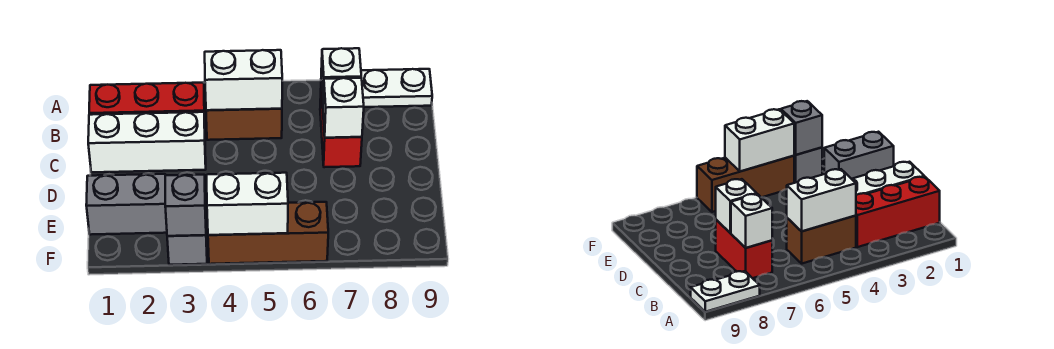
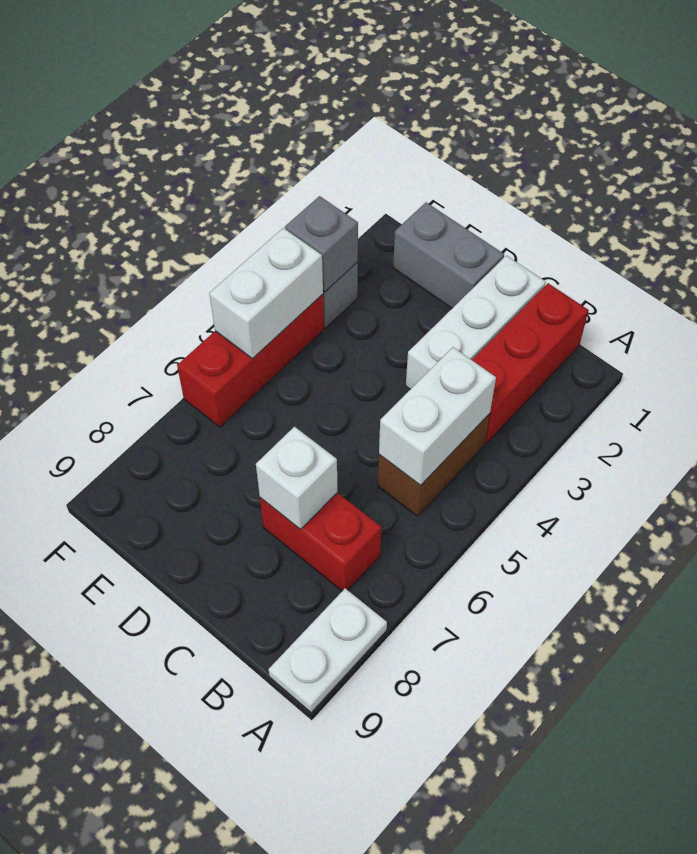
white brick B7 level 2 -> none
grey brick E1:E2 level 1 -> grey brick D1:E1 level 1
brown brick F4:F6 level 1 -> red brick F4:F6 level 1

